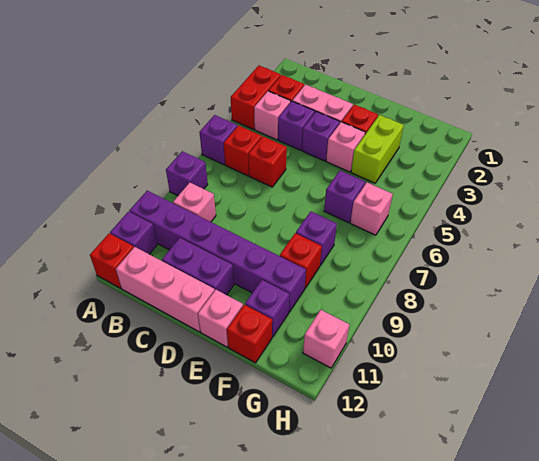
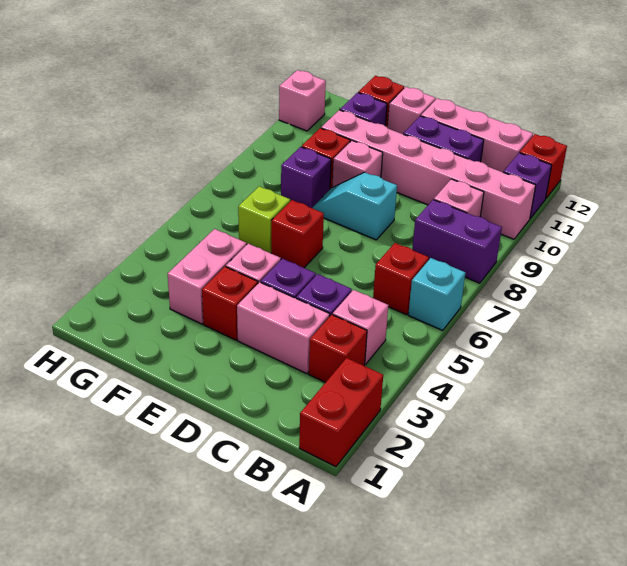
red brick A3:A4 level 1 -> red brick A1:A2 level 1
purple brick A6 level 1 -> cyan brick A6 level 1
purple brick A8 level 1 -> purple brick A8:B8 level 1
purple brick A10:F10 level 1 -> pink brick A10:F10 level 1
red brick C6 level 1 -> red brick E6 level 1
none -> cyan slope D8:E8 level 1 top D
lime brick F3:F4 level 1 -> pink brick F3:F4 level 1
purple brick F6 level 1 -> lime brick F6 level 1
pink brick G6 level 1 -> pink brick E9 level 1

